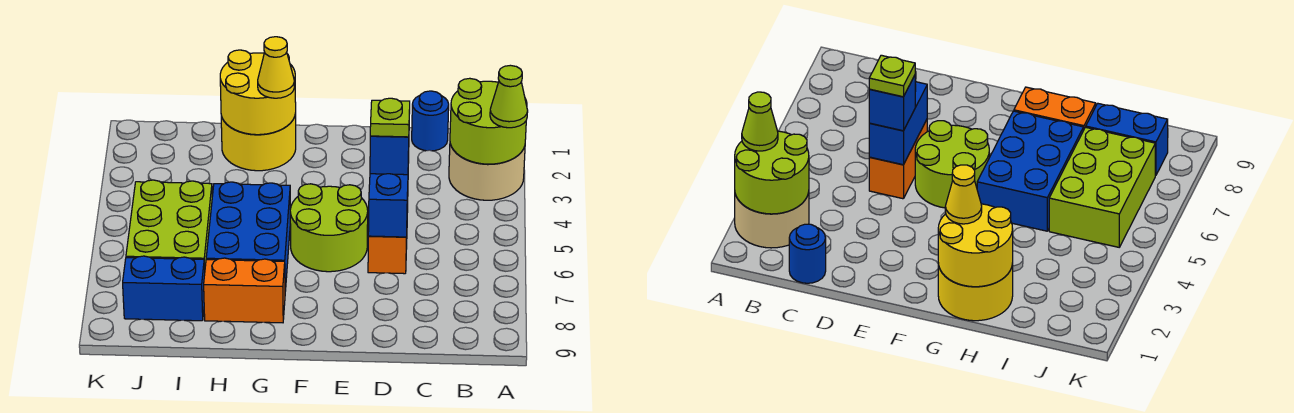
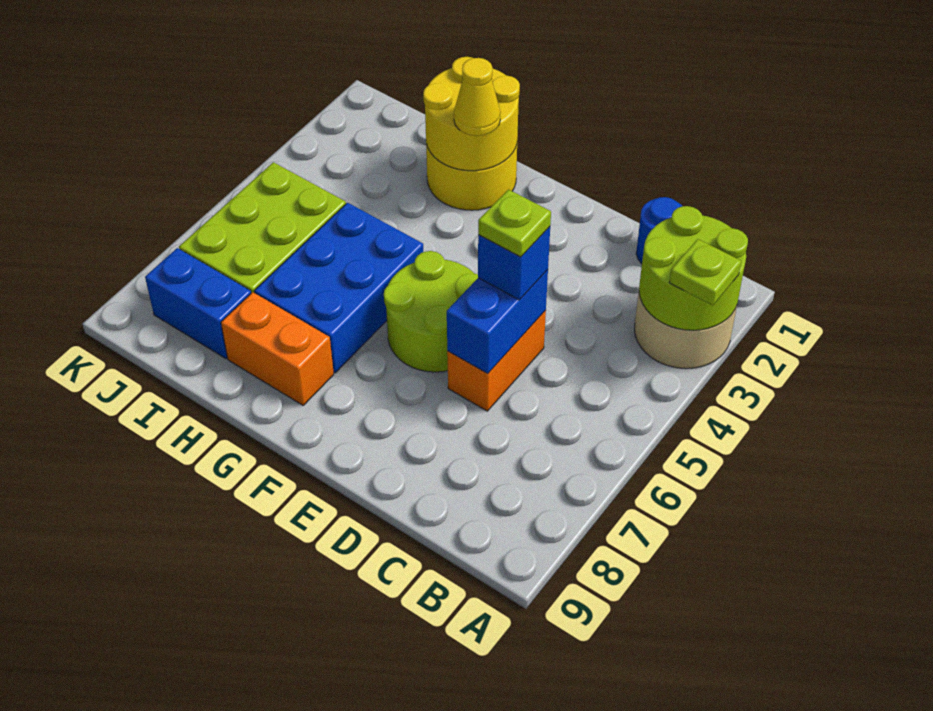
lime cone A3 level 3 -> lime plate A3 level 3

